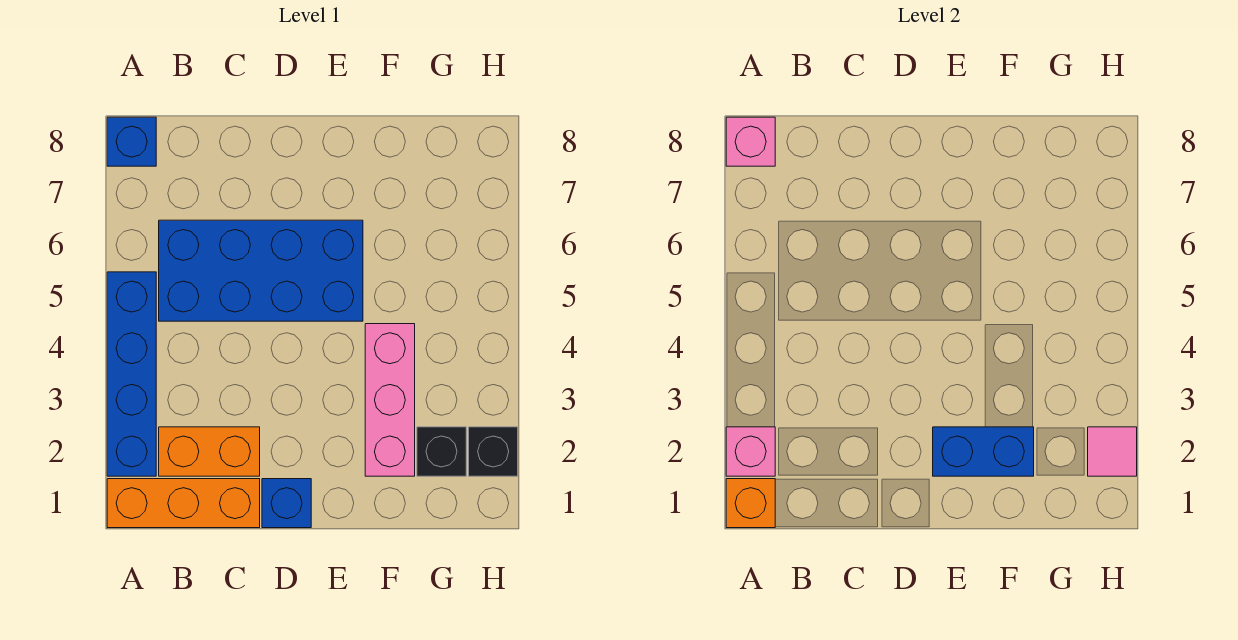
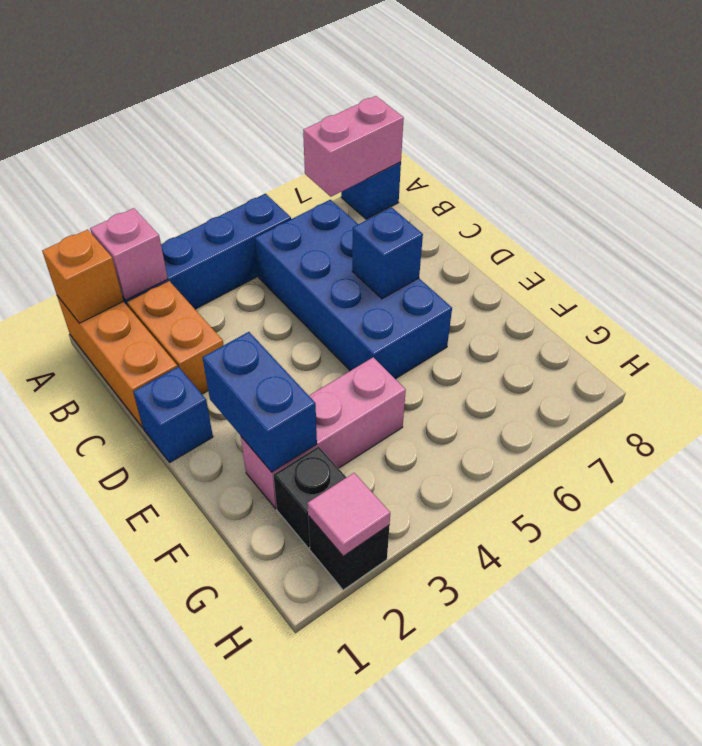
pink brick A8 level 2 -> pink brick A7:A8 level 2
none -> blue brick D6 level 2

